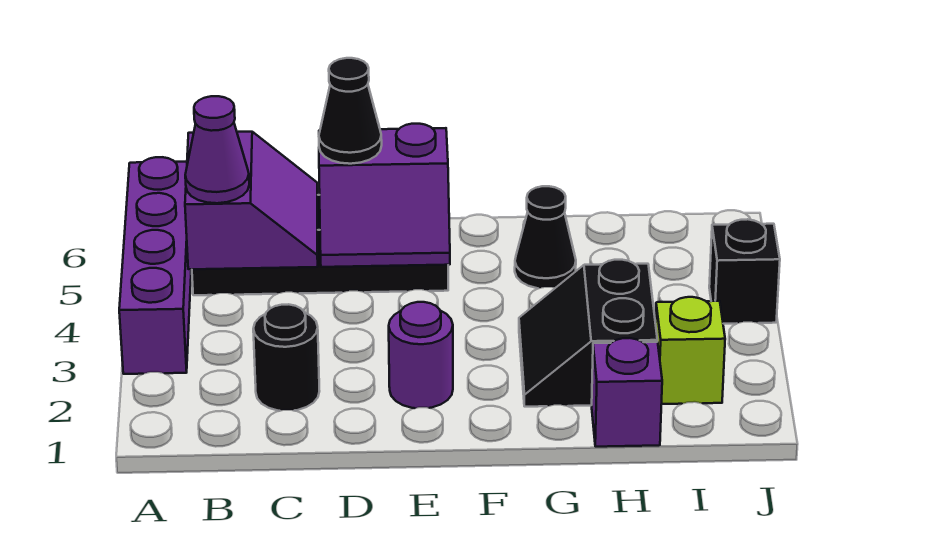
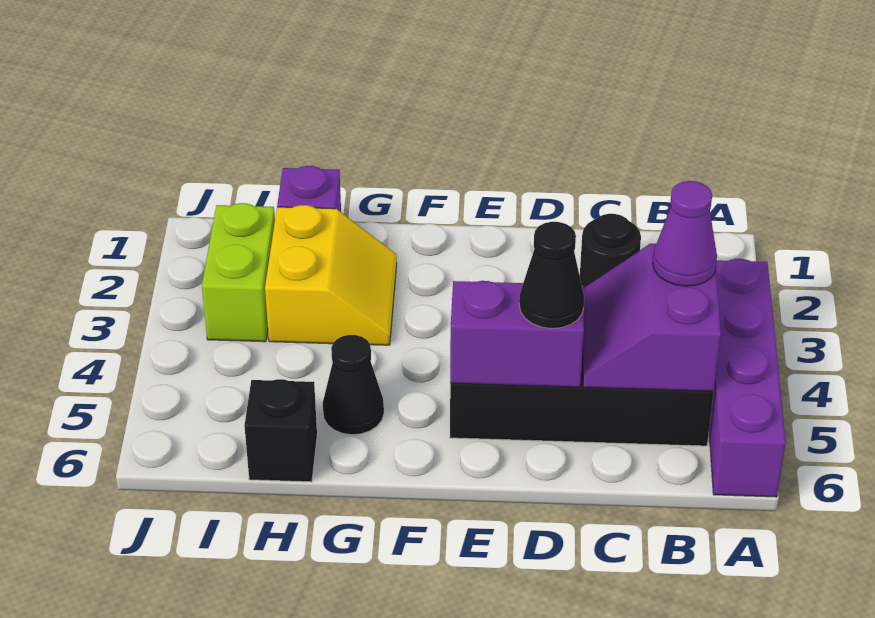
purple round brick E2 level 1 -> none
black slope G2:H3 level 1 top H -> yellow slope G2:H3 level 1 top H
lime brick I2 level 1 -> lime brick I2:I3 level 1
black brick J4 level 1 -> black brick H6 level 1

